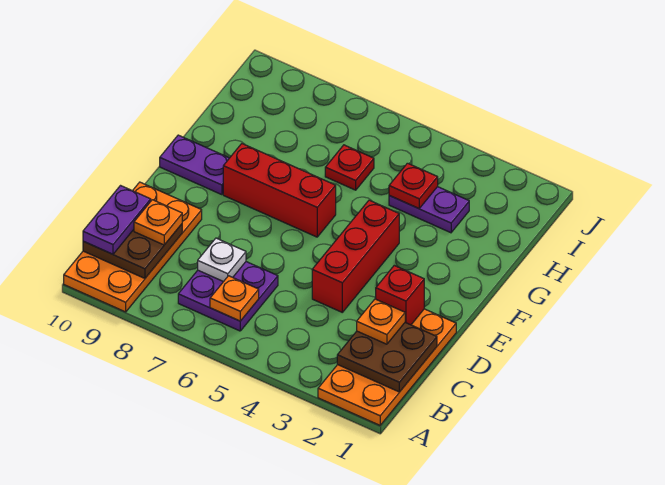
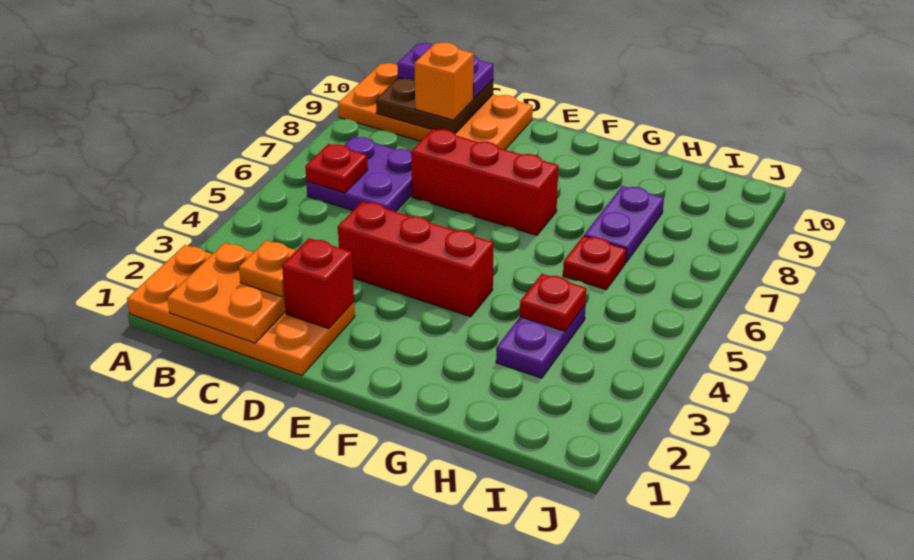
brown plate B1:C2 level 2 -> orange plate B1:C2 level 2
orange plate B6 level 2 -> red plate B6 level 2
white plate C7 level 2 -> none
orange plate C9 level 3 -> orange brick C9 level 3
red brick F6:F8 level 1 -> red brick D7:F7 level 1
purple plate F9:F10 level 1 -> purple plate H7:H8 level 1

